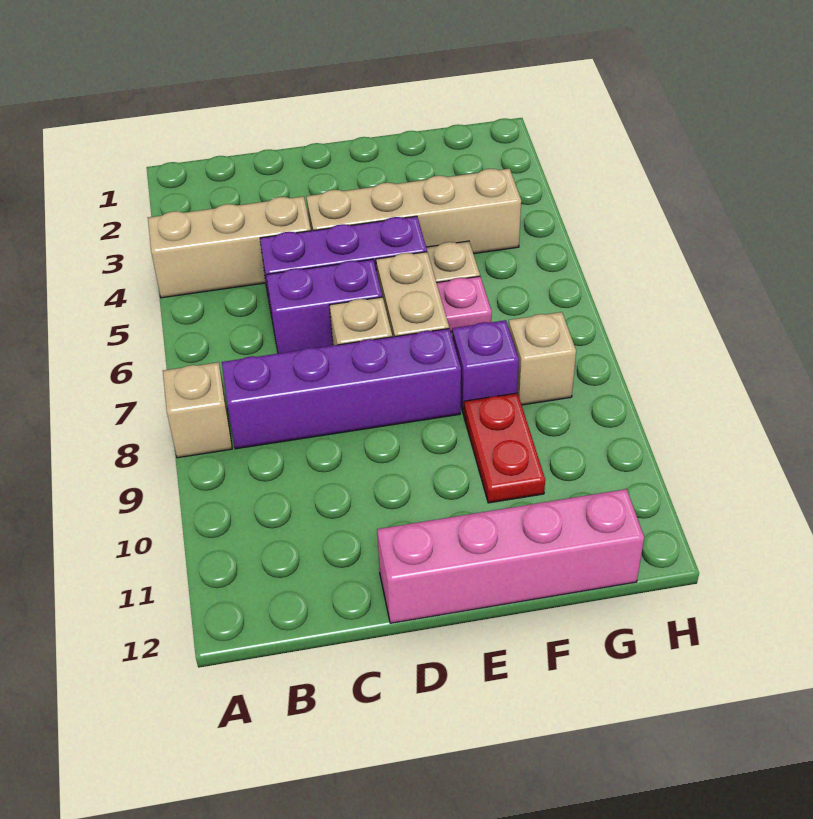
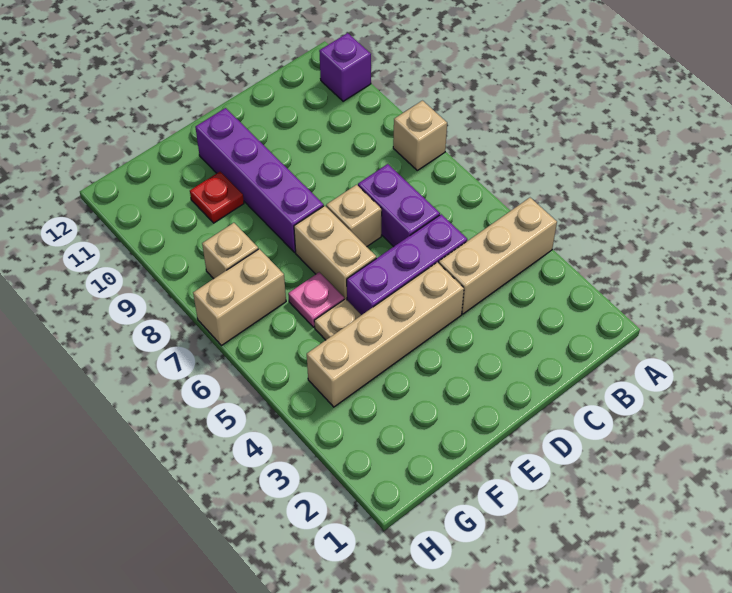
purple brick B8:E8 level 1 -> purple brick E8:E11 level 1
purple brick C6:D6 level 1 -> purple brick C6:C7 level 1
pink brick D12:G12 level 1 -> none
purple brick F8 level 1 -> purple brick A11 level 1
red plate F9:F10 level 1 -> red plate F10 level 1
none -> tan brick G7:H7 level 1

